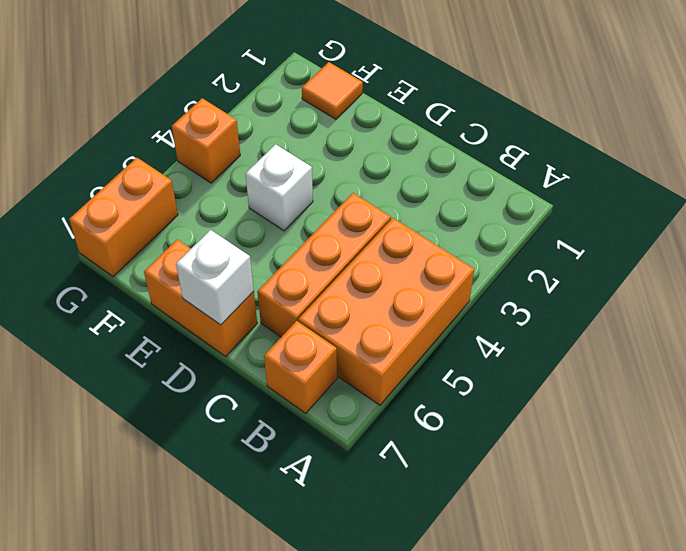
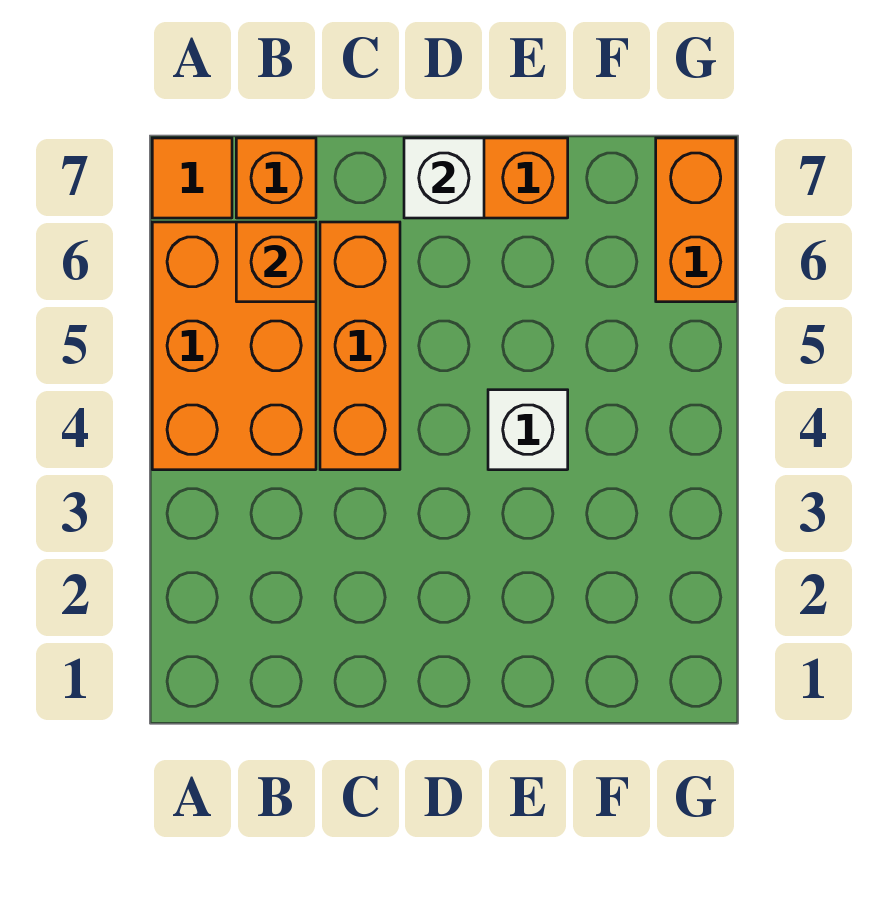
orange tile F1 level 1 -> orange tile A7 level 1
orange brick G4 level 1 -> orange brick B6 level 2

